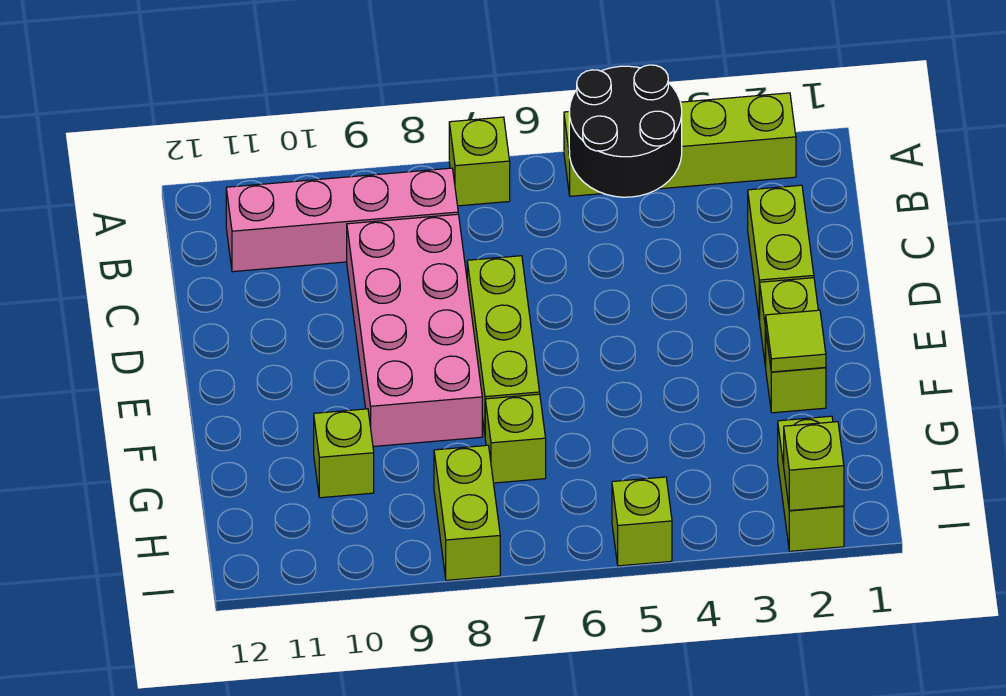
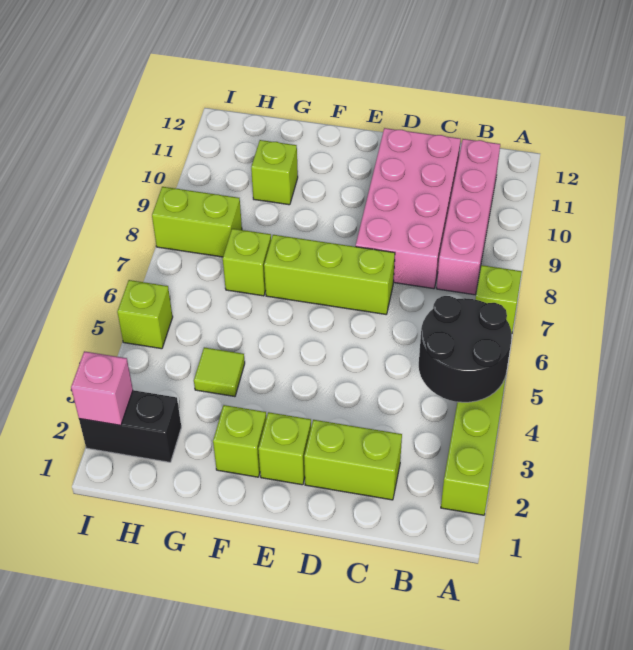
pink brick C8:F9 level 1 -> pink brick C8:D11 level 1
lime tile F2 level 2 -> lime tile G4 level 1
lime brick H2:I2 level 1 -> black brick H2:I2 level 1
lime brick I2 level 2 -> pink brick I2 level 2

